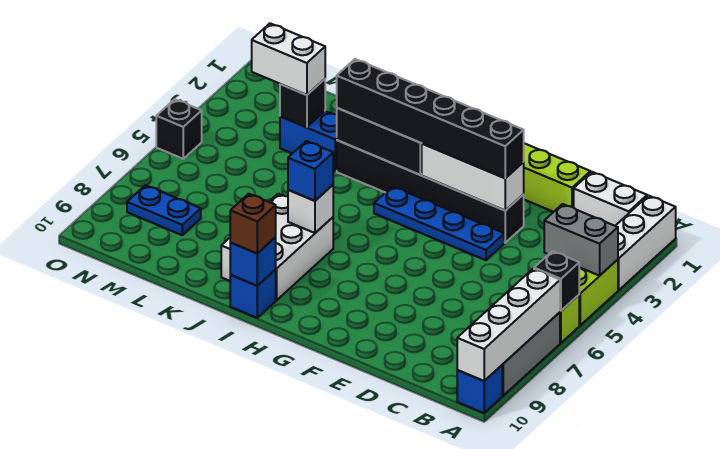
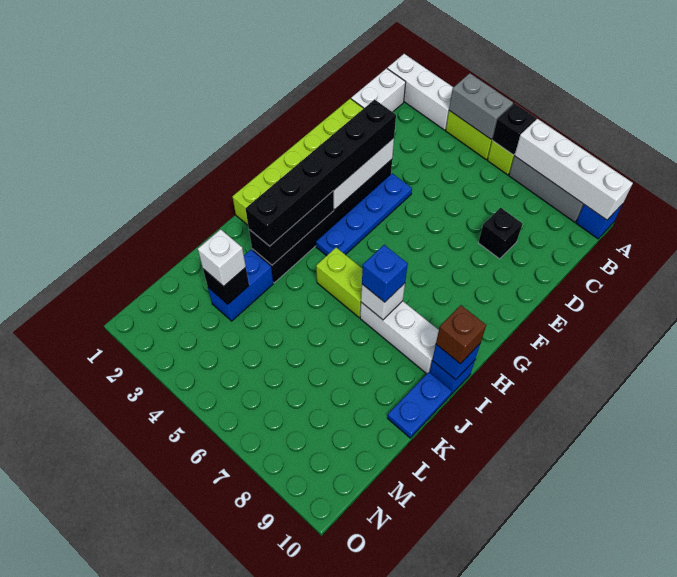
grey brick A4:B4 level 2 -> grey brick A4:A5 level 2
none -> lime brick I5:I6 level 1
white brick I7:J9 level 1 -> white brick I7:I9 level 1
white brick L3:M3 level 3 -> white brick L3 level 3
blue plate M8:N8 level 1 -> blue plate J10:K10 level 1
black brick O5 level 1 -> black brick D8 level 1

